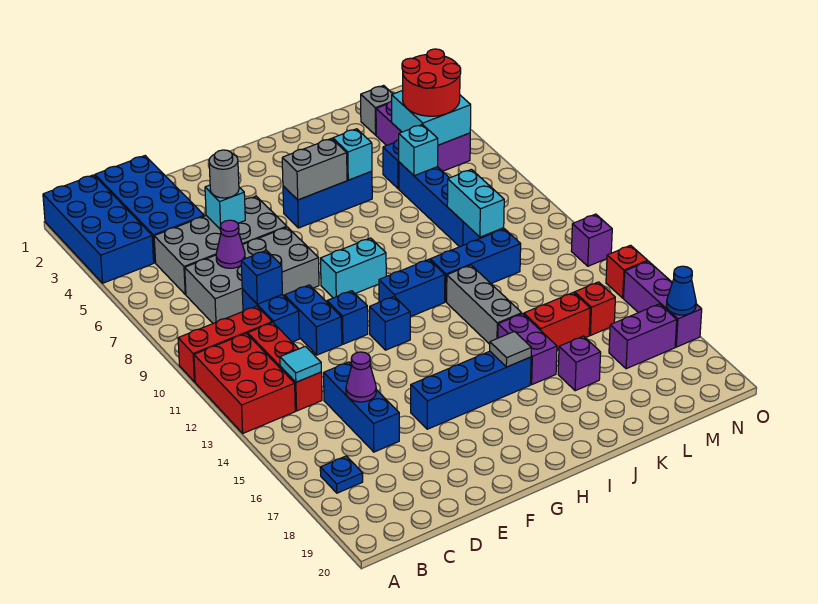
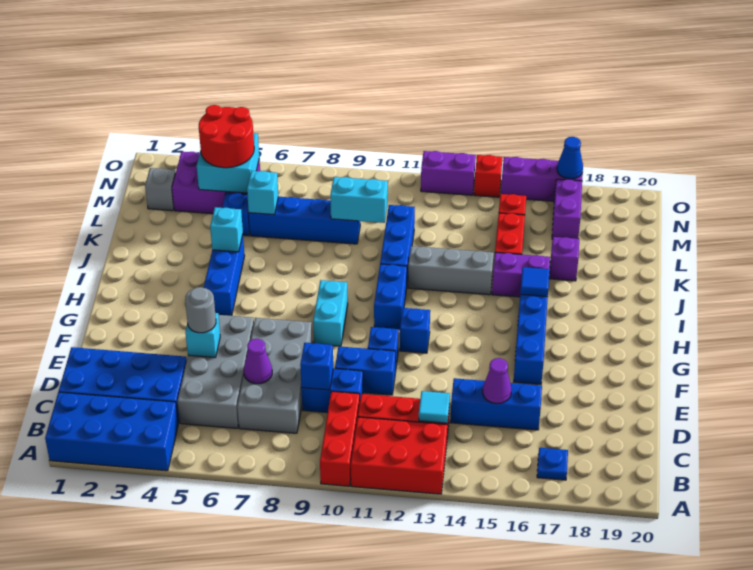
grey brick H5:I5 level 2 -> none
grey tile I16 level 2 -> blue tile I16 level 2
purple brick O12 level 1 -> purple brick O12:O13 level 1

